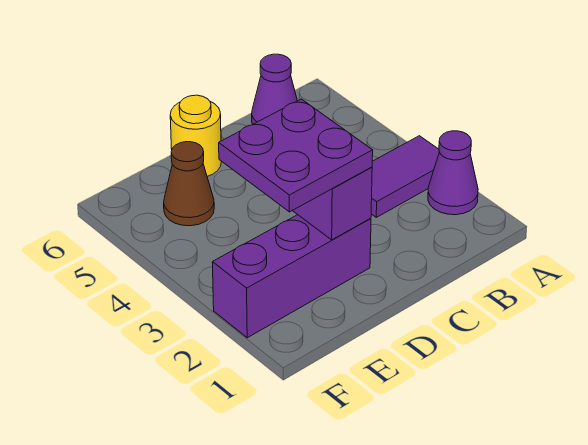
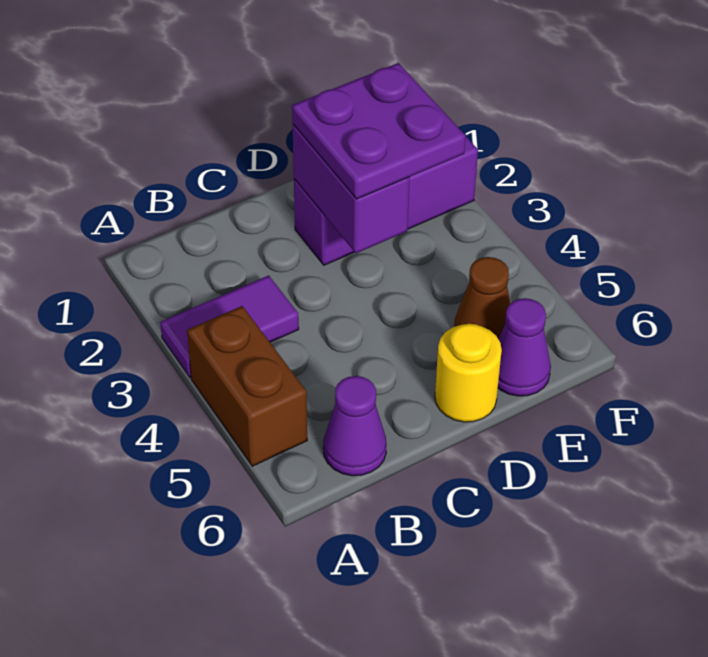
purple cone A2 level 1 -> purple cone E6 level 1
none -> brown brick A4:A5 level 1

